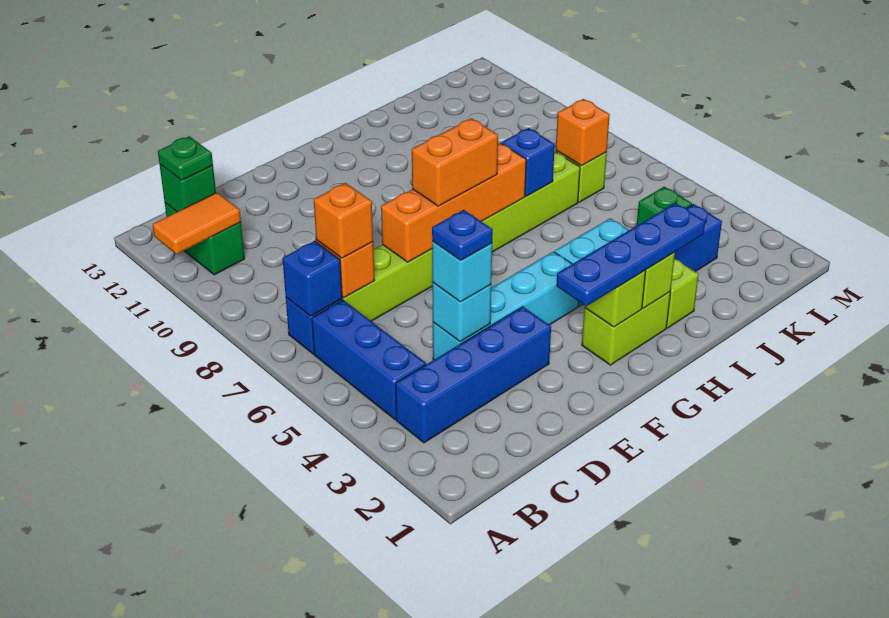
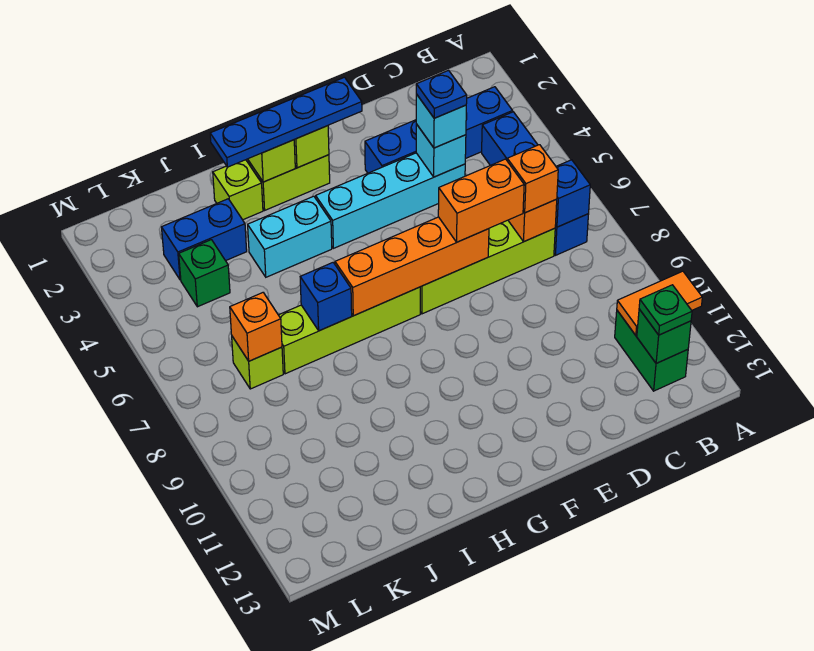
orange brick F7:G7 level 3 -> orange brick D7:E7 level 3

